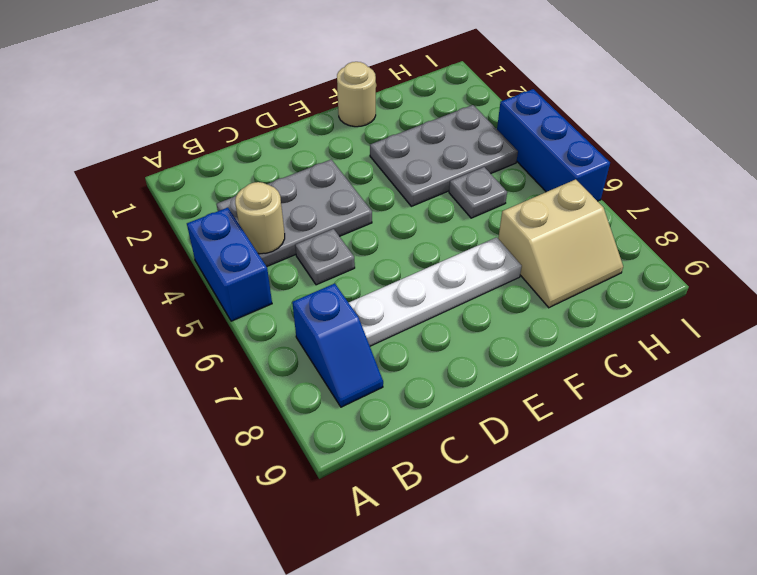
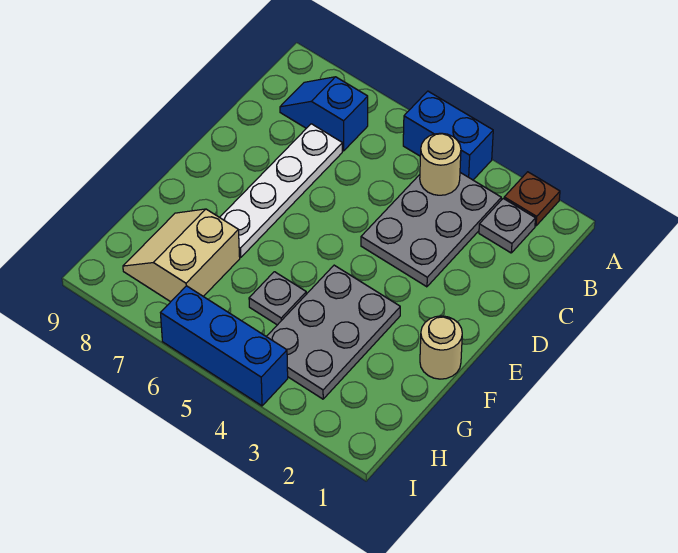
none -> brown plate A2 level 1
grey plate C5 level 1 -> grey plate B2 level 1

